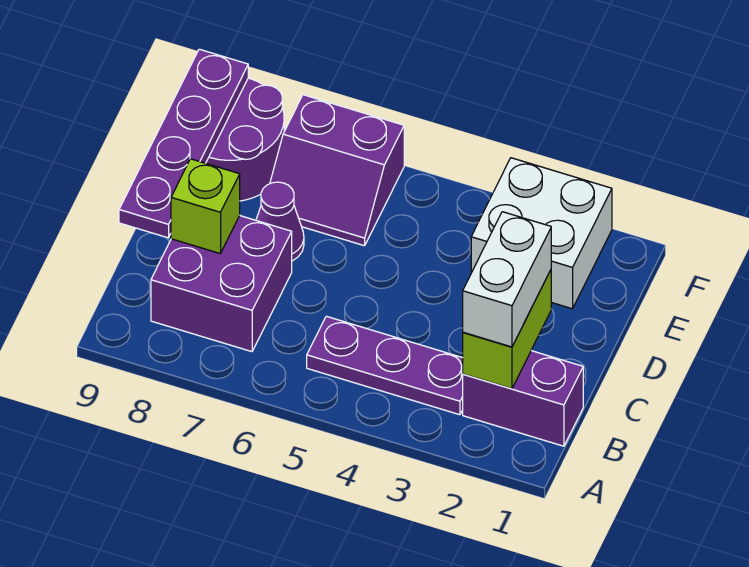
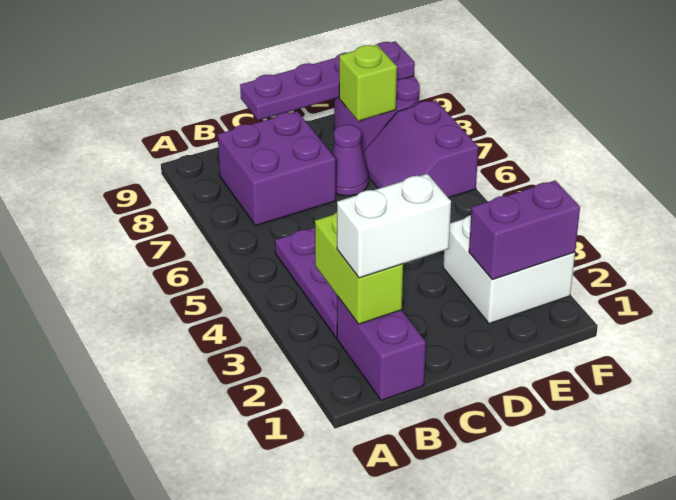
lime brick B2:C2 level 2 -> lime brick B2:B3 level 2
lime brick C8 level 2 -> lime brick E8 level 2
none -> purple brick E2:F2 level 2

